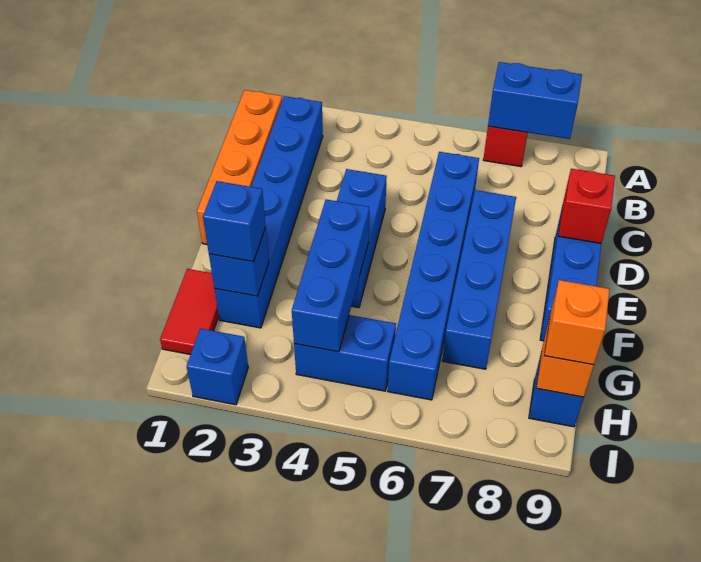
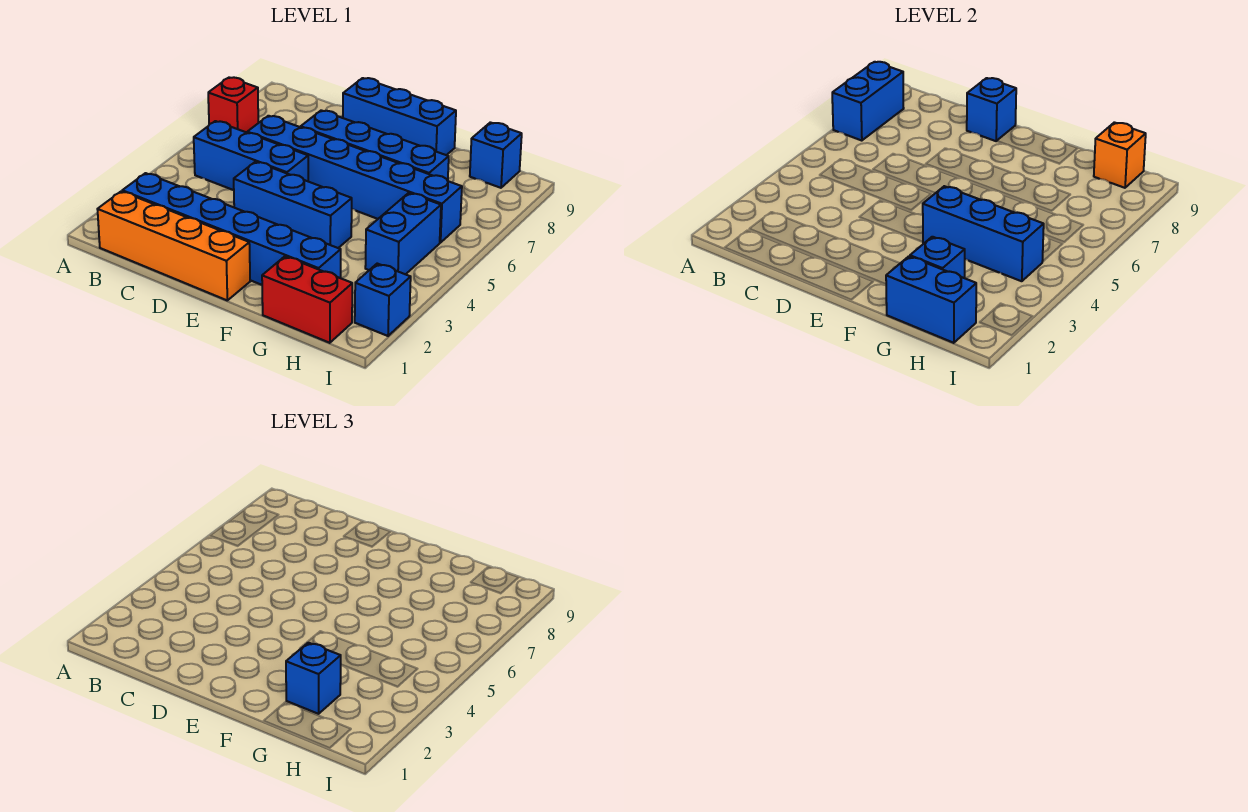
none -> blue brick B5:D5 level 1
red brick D9 level 2 -> blue brick D9 level 2
red tile G1:H1 level 1 -> red brick G1:H1 level 1
none -> blue brick G1:H1 level 2
orange brick H9 level 3 -> none

